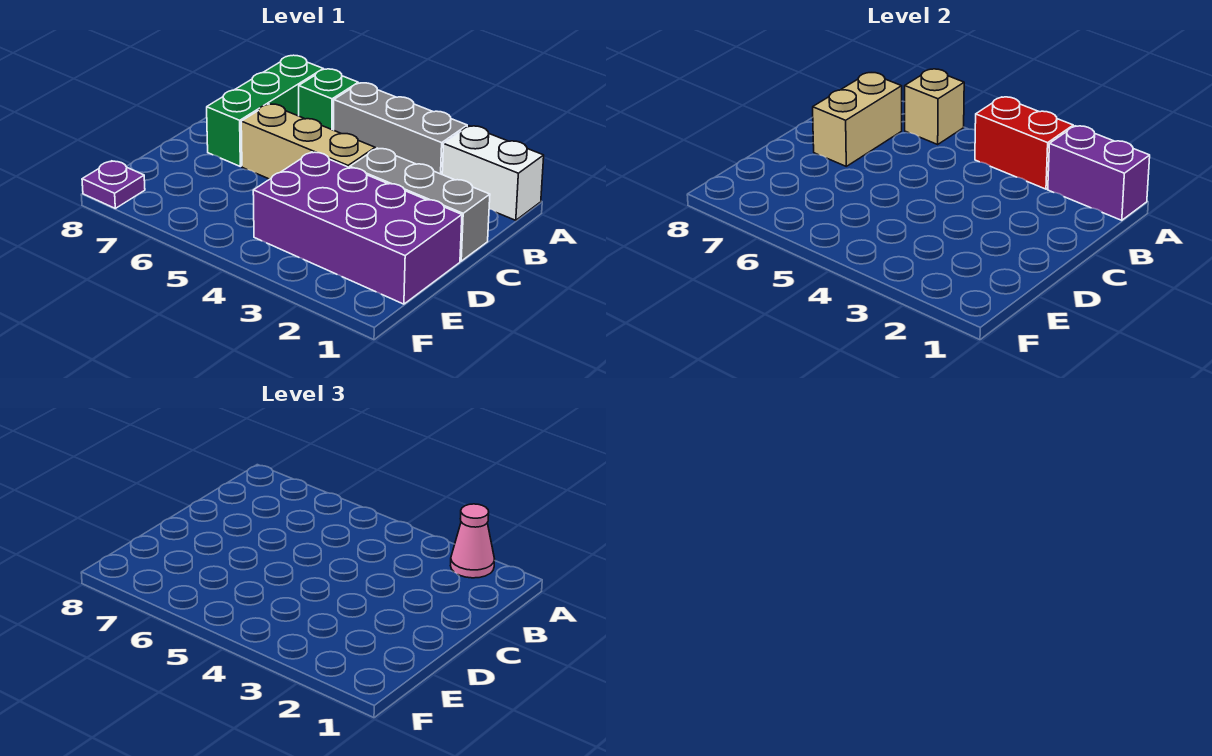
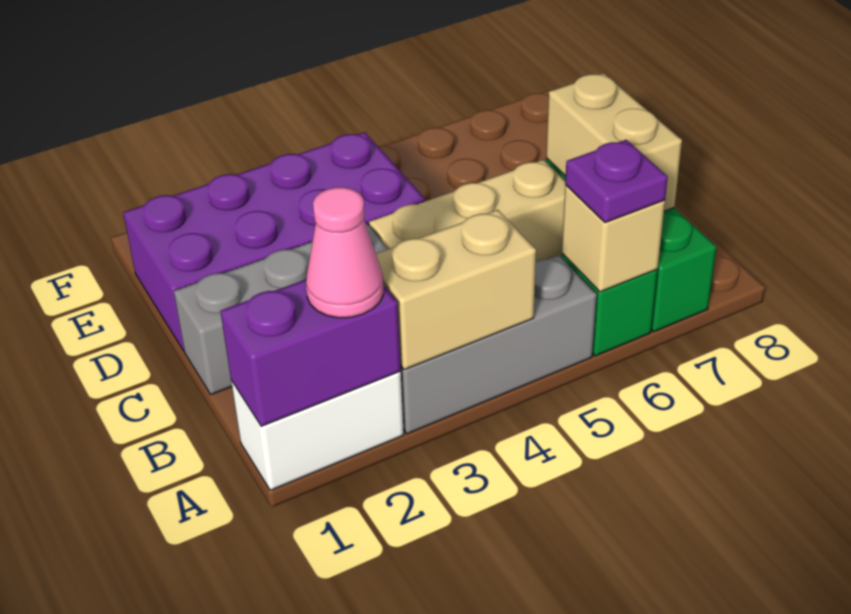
red brick A3:A4 level 2 -> tan brick A3:A4 level 2
purple plate F8 level 1 -> purple plate A6 level 3

